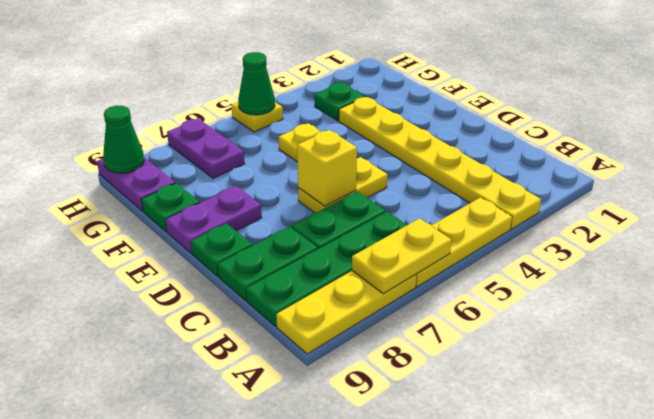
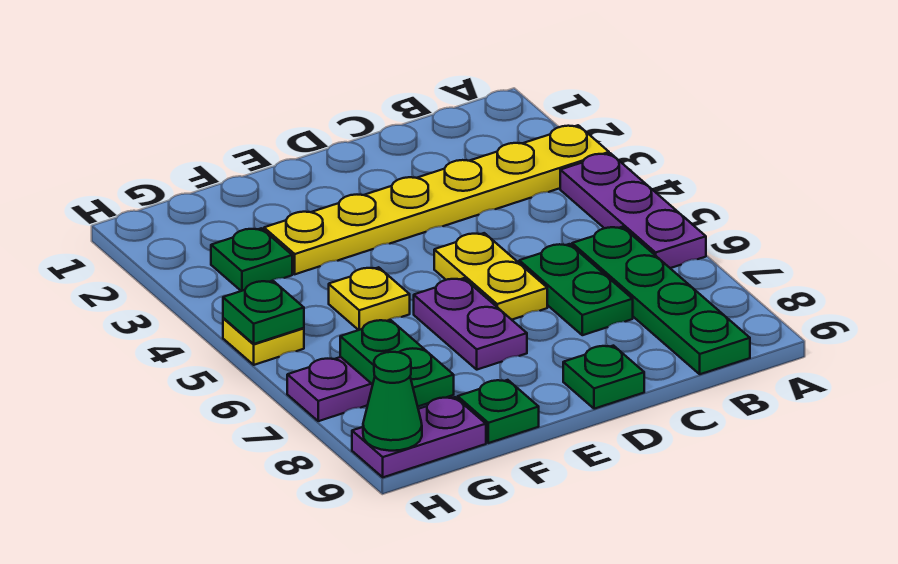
yellow plate A4:A6 level 1 -> purple plate A4:A6 level 1
yellow plate A6:A7 level 2 -> none
yellow plate A7:A9 level 1 -> none
green plate C8:C9 level 1 -> green plate G7:G8 level 2
yellow brick D6 level 2 -> none
purple plate E8:E9 level 1 -> purple plate E6:E7 level 1
green cone H5 level 2 -> green plate H5 level 2

